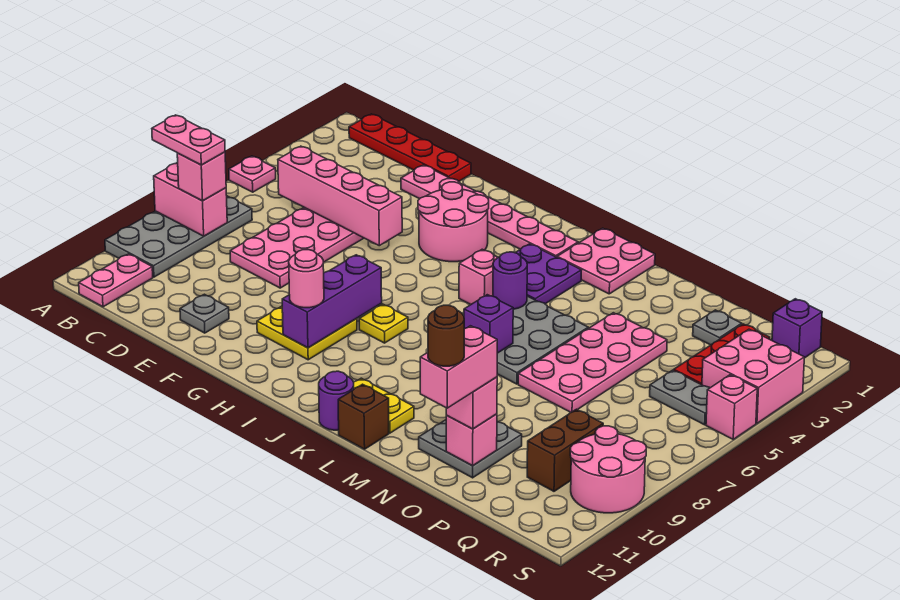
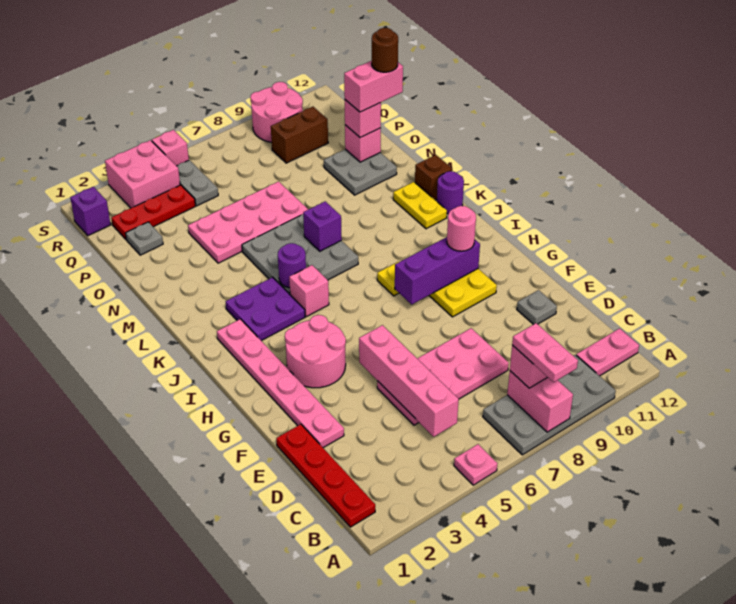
pink plate K1:L2 level 1 -> none

